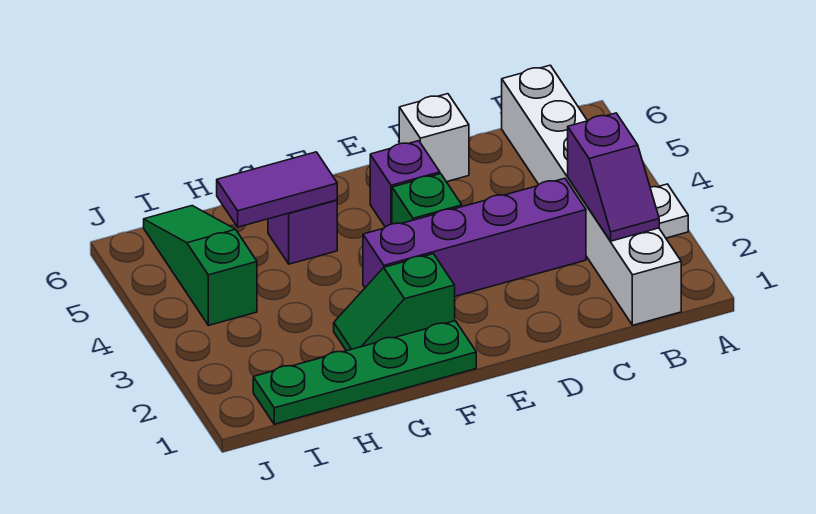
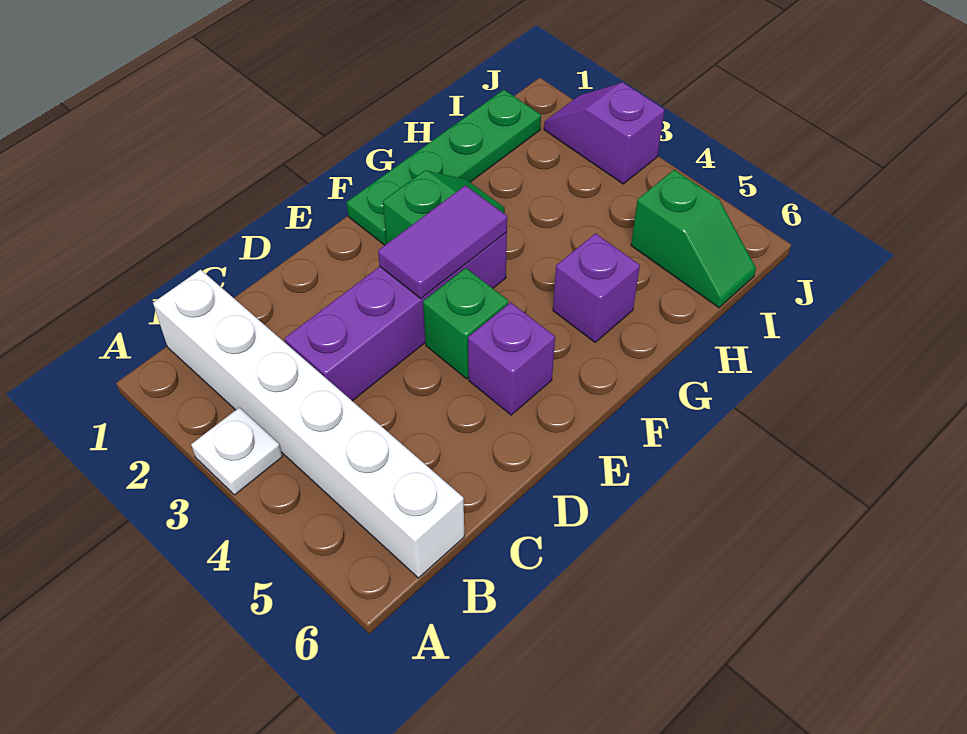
purple slope B2:B3 level 2 top 3 -> purple slope J2:J3 level 1 top 3
white brick D6 level 1 -> none
purple tile G5:H5 level 2 -> purple tile E3:F3 level 2
green slope I4:I6 level 1 top 4 -> green slope I5:I6 level 1 top 5

